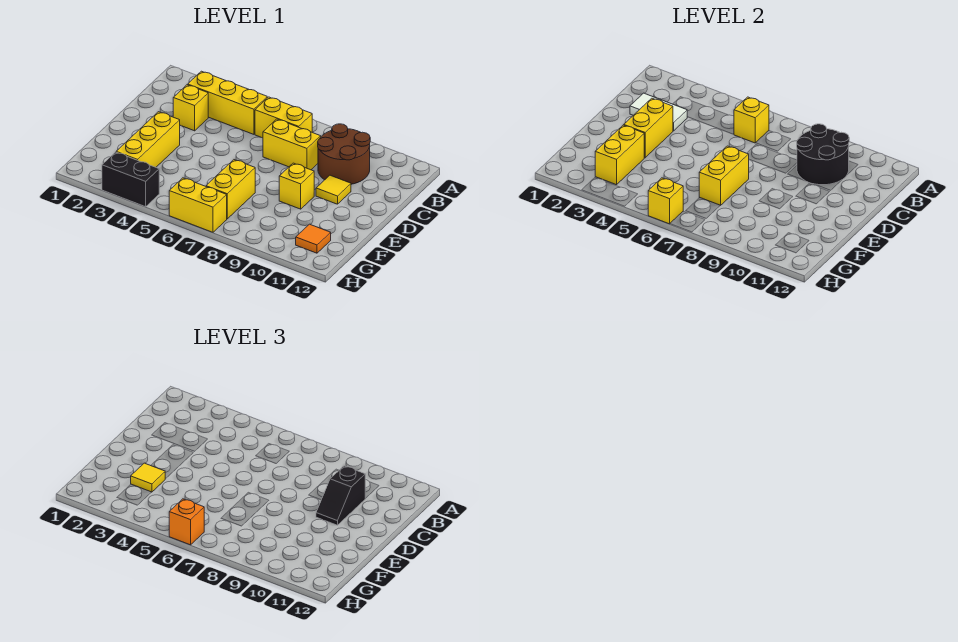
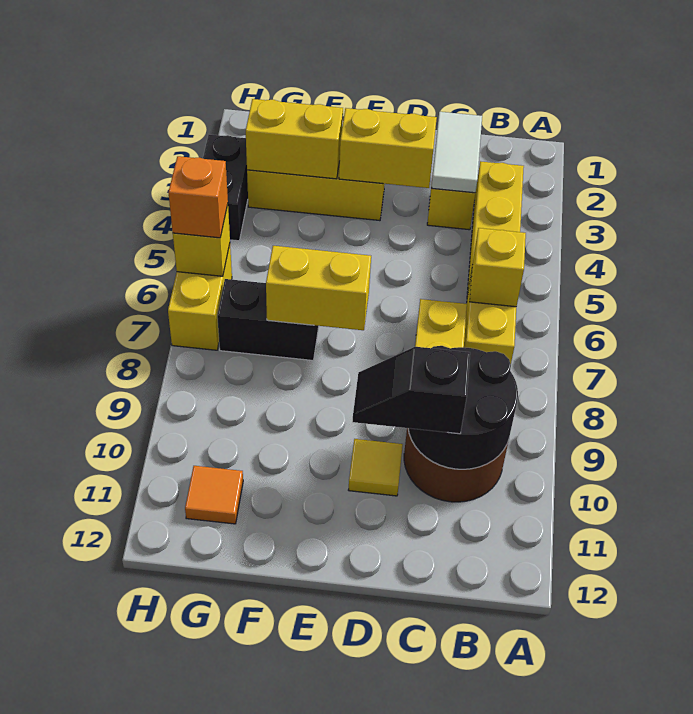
yellow brick E9 level 1 -> none
yellow tile F3 level 3 -> none
yellow brick F7:G7 level 1 -> black brick F7:G7 level 1

